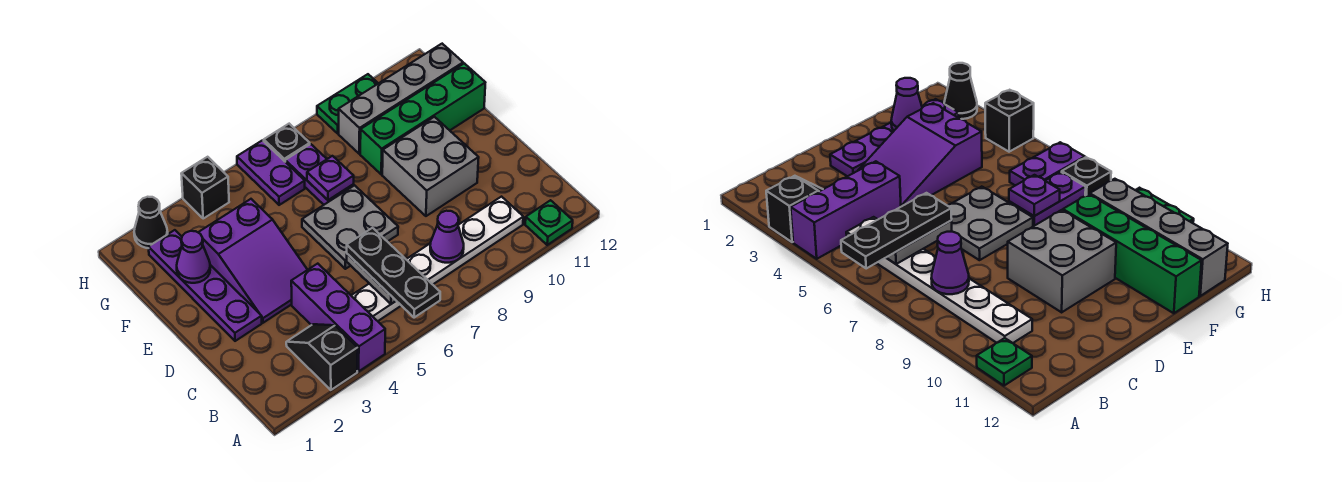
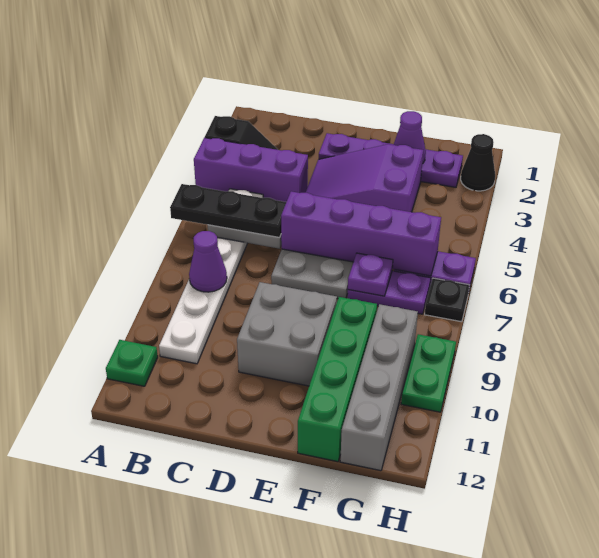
none -> purple brick D6:G6 level 2
black brick H4 level 1 -> none

